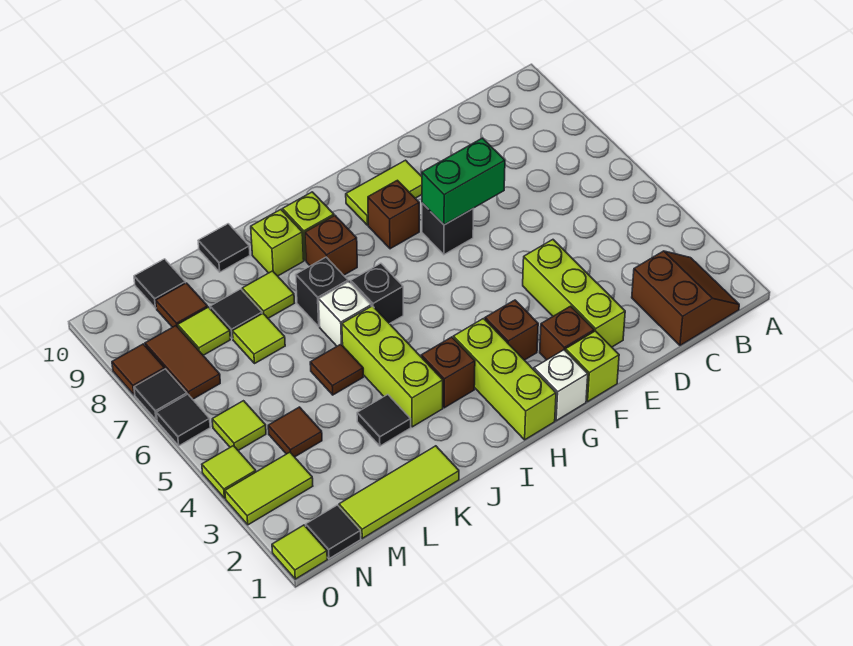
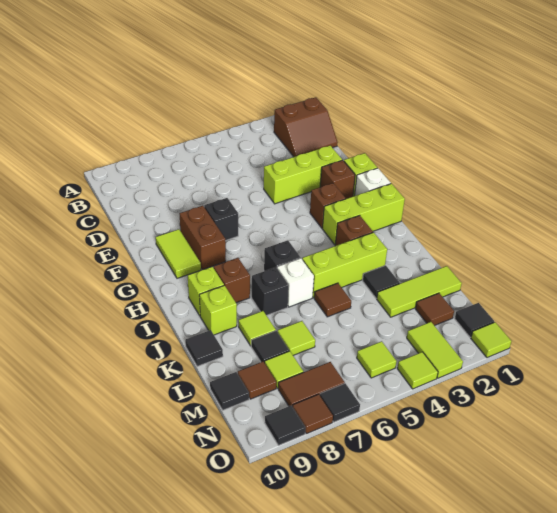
brown slope B1:C2 level 1 top C -> brown slope B1:C2 level 1 top B
green brick E7:F7 level 2 -> none
brown brick G8 level 1 -> brown brick F8:G8 level 1
lime tile K1:M1 level 1 -> lime tile L1:L3 level 1
brown tile M4 level 1 -> brown tile M2 level 1
black tile O6 level 1 -> black tile O9 level 1

